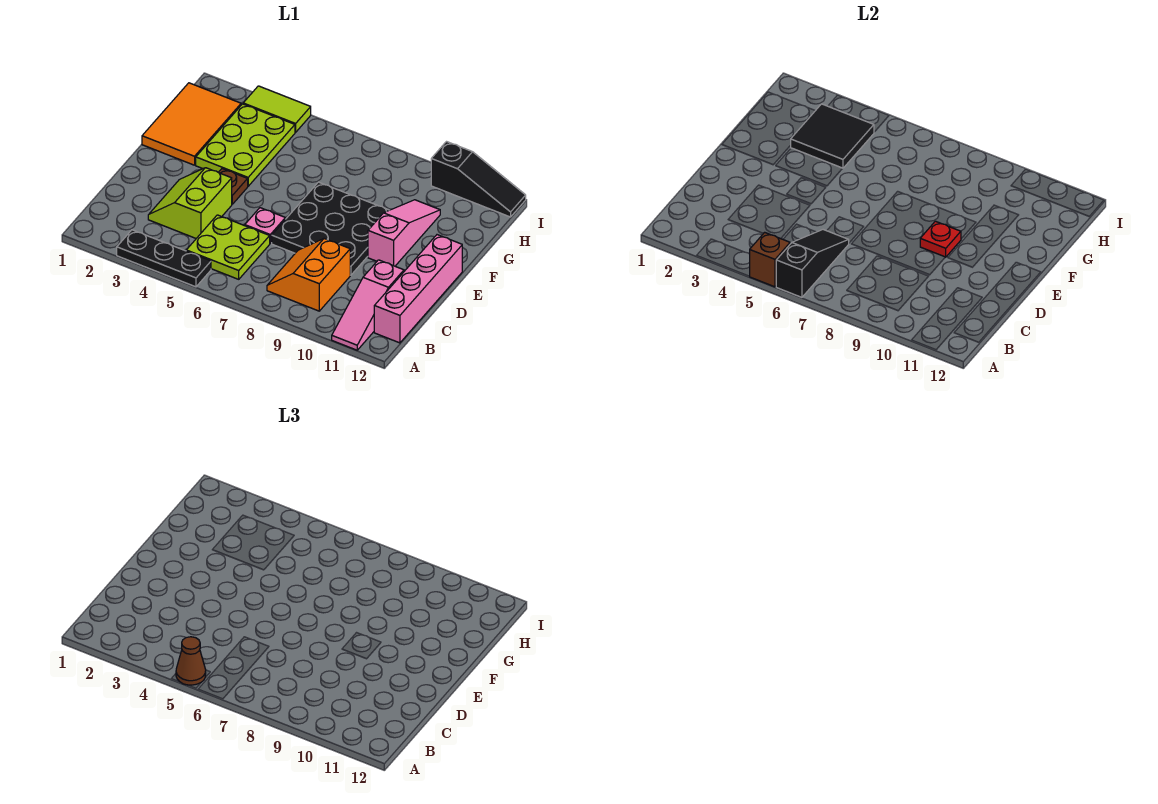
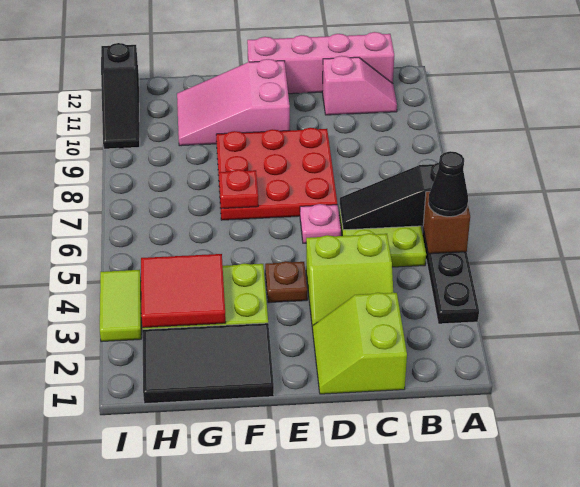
brown cone A5 level 3 -> black cone A5 level 3
pink slope A11:C11 level 1 top C -> pink slope B11:C11 level 1 top C
orange slope B8:C9 level 1 top 9 -> none
none -> lime slope C1:D2 level 1 top C
black plate D7:F9 level 1 -> red plate D7:F9 level 1
red plate E9 level 2 -> red plate F7 level 2
pink slope E10:G10 level 1 top E -> pink slope E10:G11 level 1 top E
orange tile F1:H2 level 1 -> black tile F1:H2 level 1
black tile G3:H4 level 2 -> red tile G3:H4 level 2
black slope I10:I12 level 1 top 10 -> black slope I10:I12 level 1 top 12

